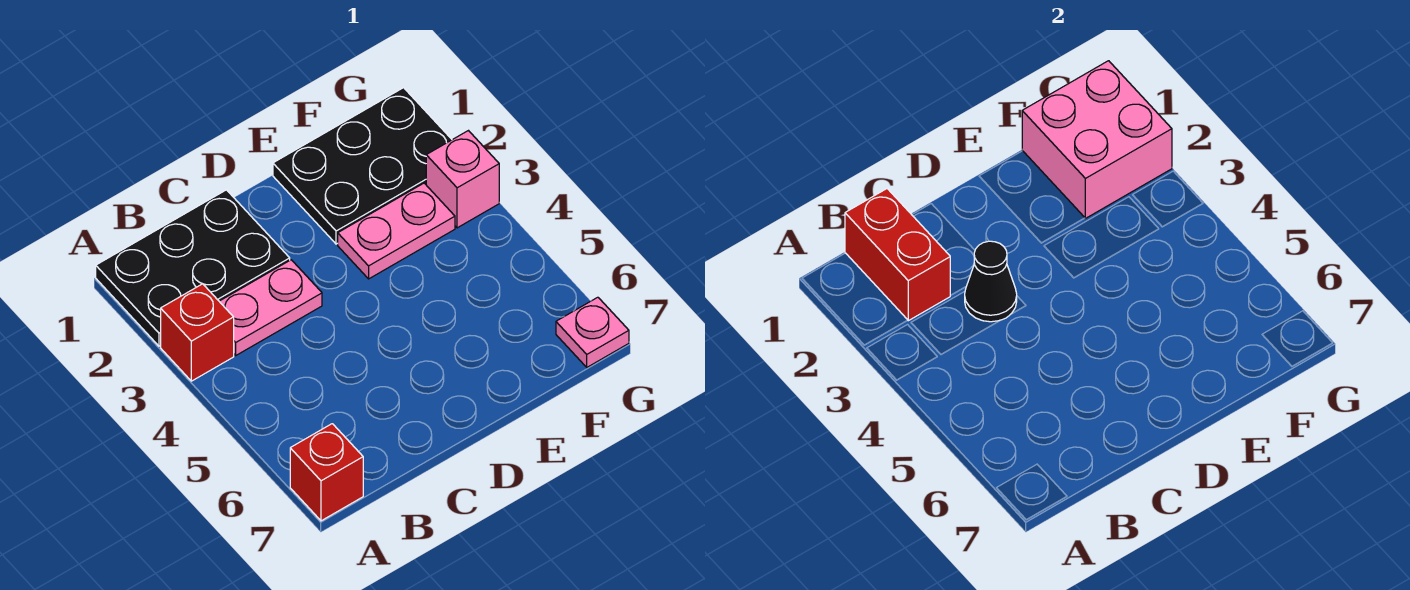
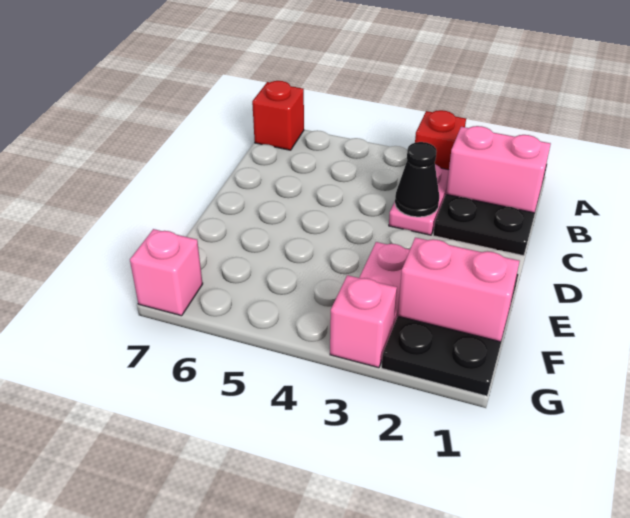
red brick B1:B2 level 2 -> pink brick B1:B2 level 2
pink brick F1:G2 level 2 -> pink brick F1:F2 level 2
pink plate G7 level 1 -> pink brick G7 level 1

